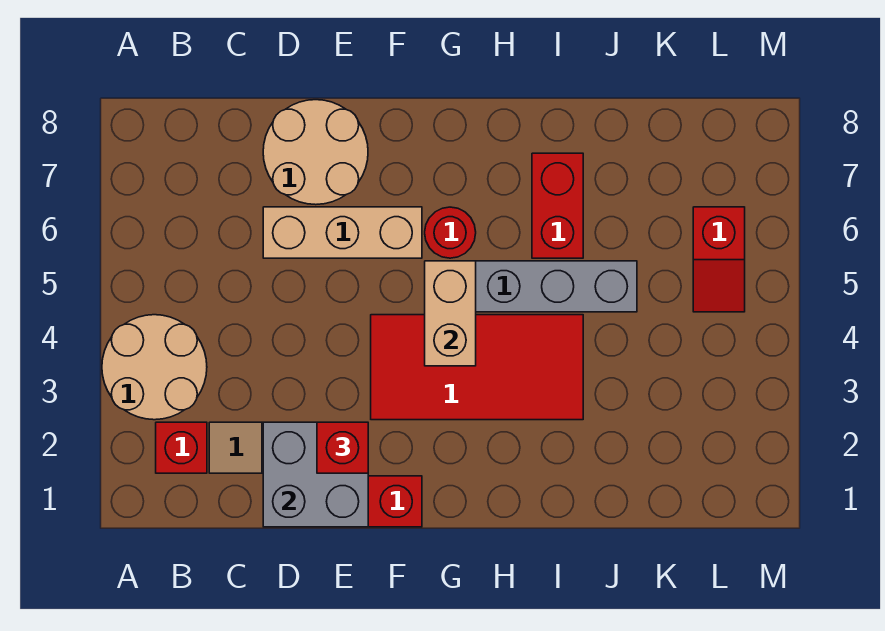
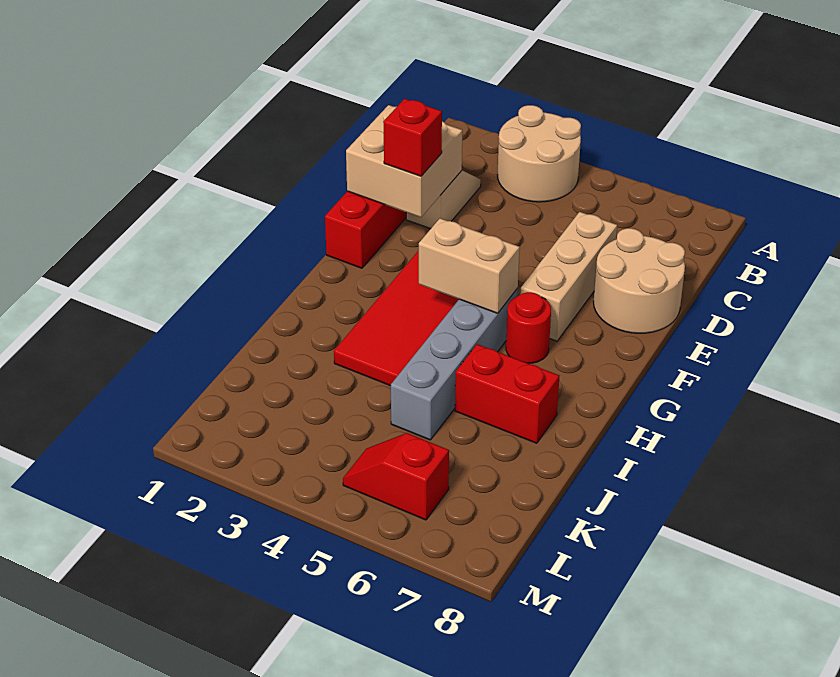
red brick B2 level 1 -> none
grey brick D1:E2 level 2 -> tan brick D1:E2 level 2

